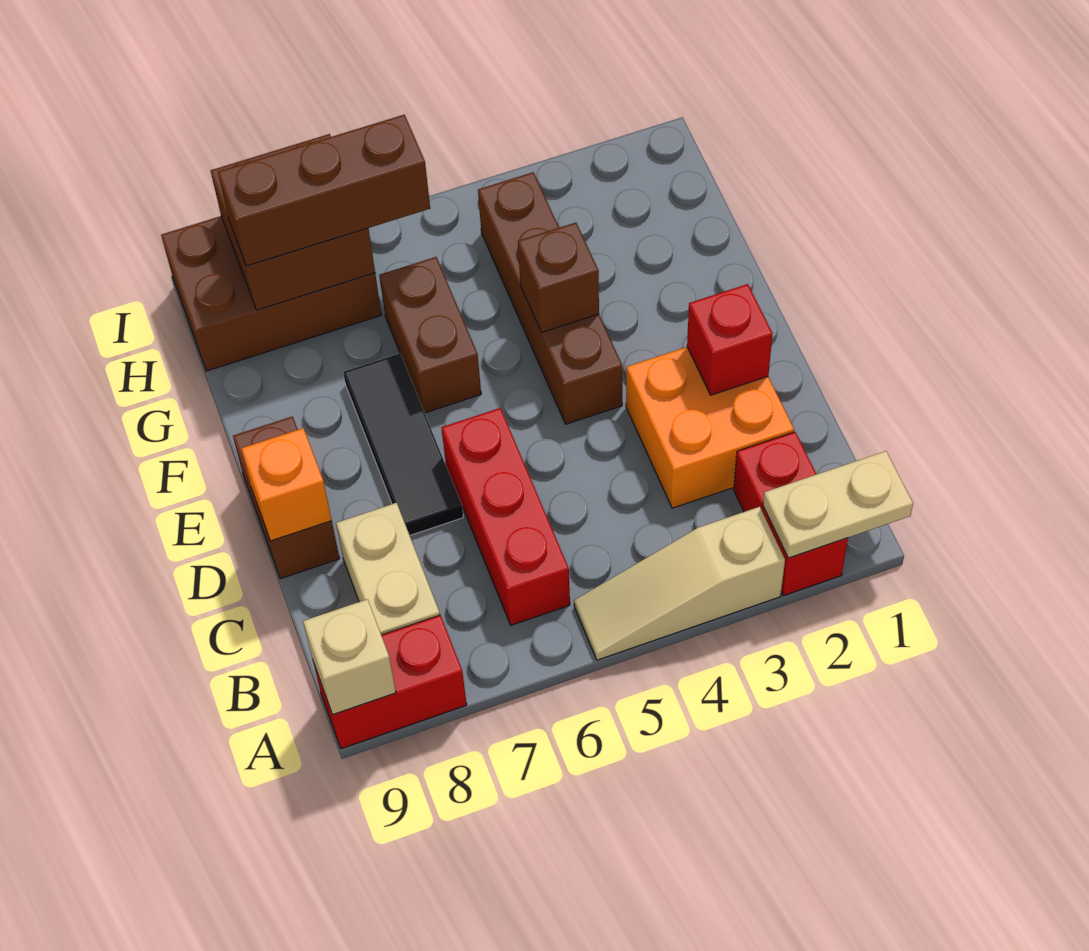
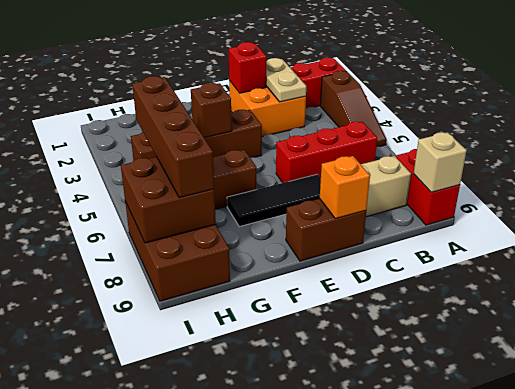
tan plate A1:A2 level 2 -> tan plate C2:C3 level 2
tan slope A3:A5 level 1 top 3 -> brown slope A3:A5 level 1 top 3
brown brick H6:H8 level 3 -> brown brick H5:H8 level 3

